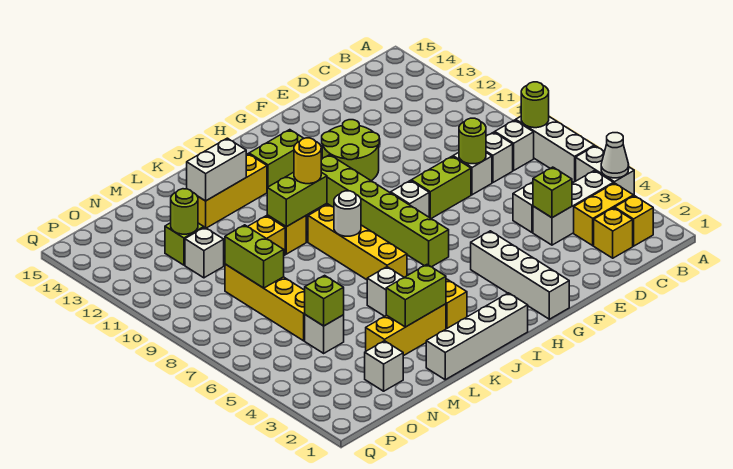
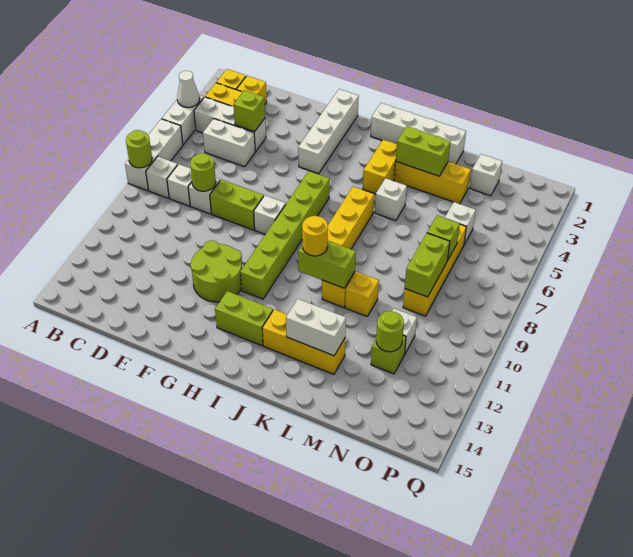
white round brick J8 level 2 -> none
lime brick N5 level 2 -> lime brick N7 level 2

